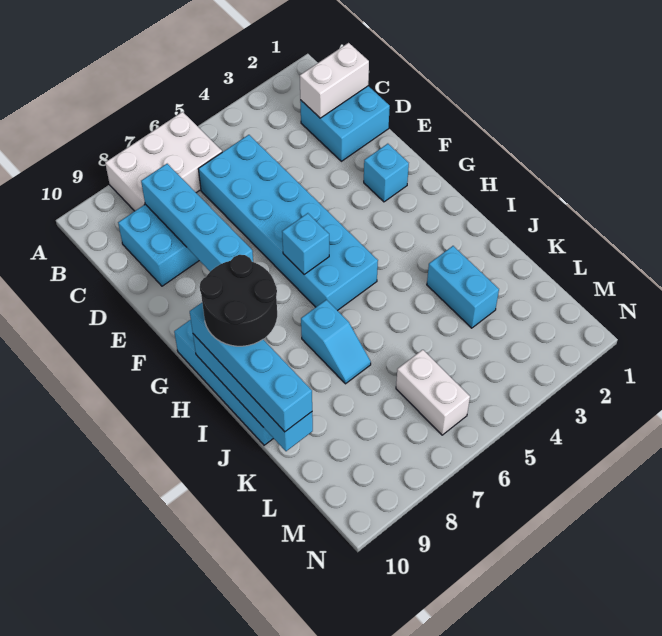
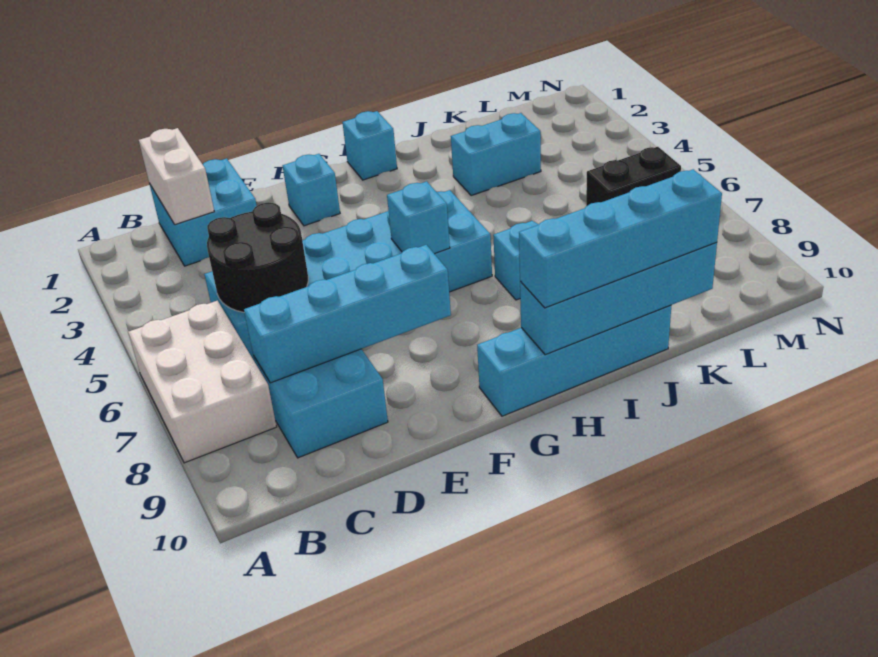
none -> cyan brick H1 level 1
black round brick H9:I10 level 4 -> black round brick C5:D6 level 2
white brick L6:M6 level 1 -> black brick L6:M6 level 1

